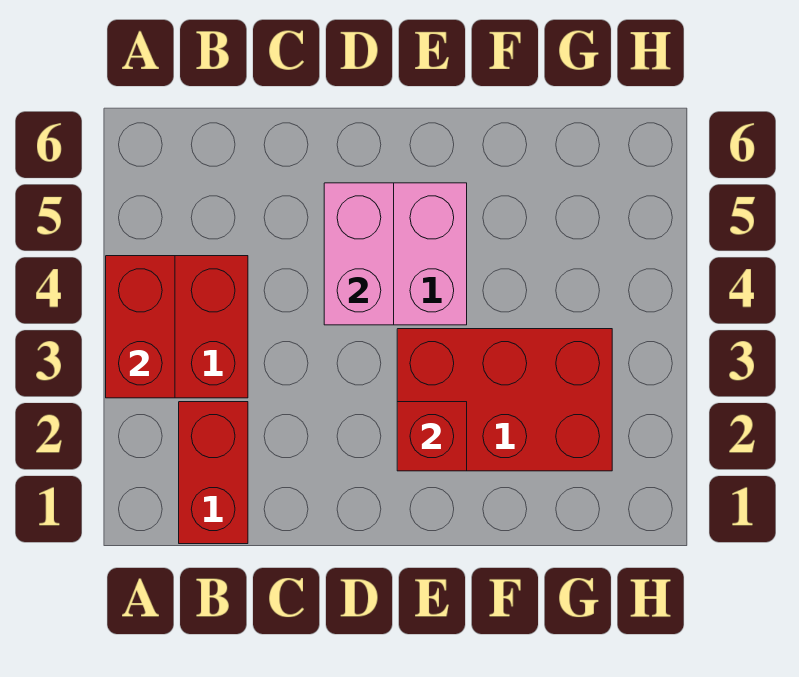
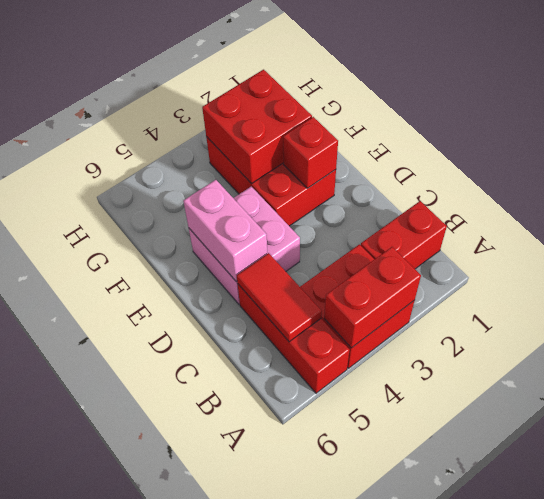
none -> red brick A5:C5 level 1
none -> red tile B5:C5 level 2
pink brick D4:D5 level 2 -> pink brick D5:E5 level 2
none -> red brick F2:G3 level 2

